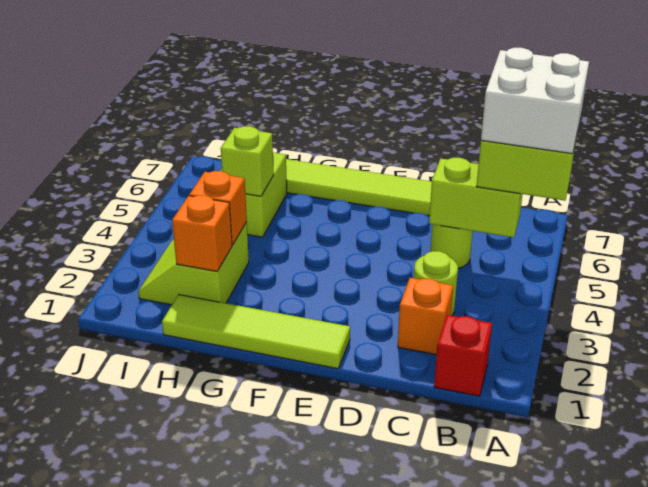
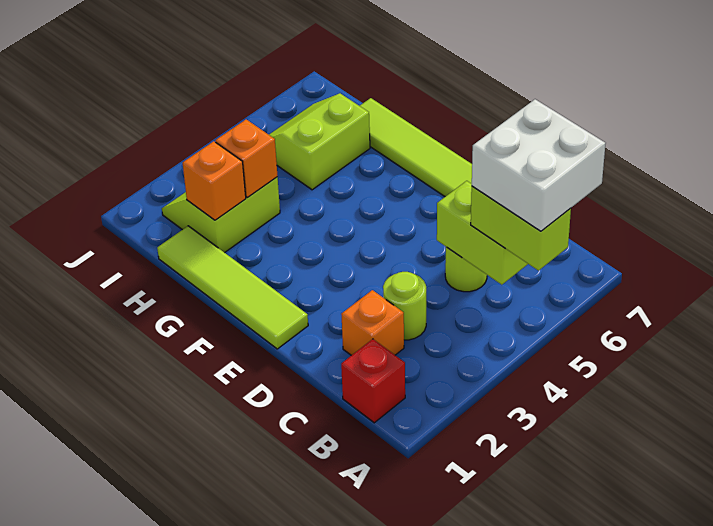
lime brick H5 level 2 -> none

